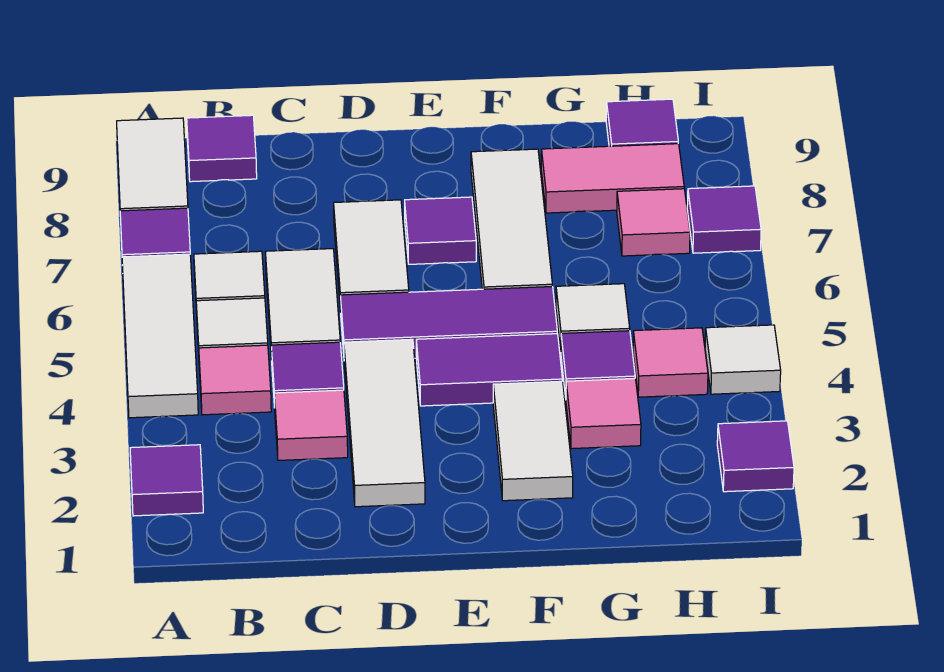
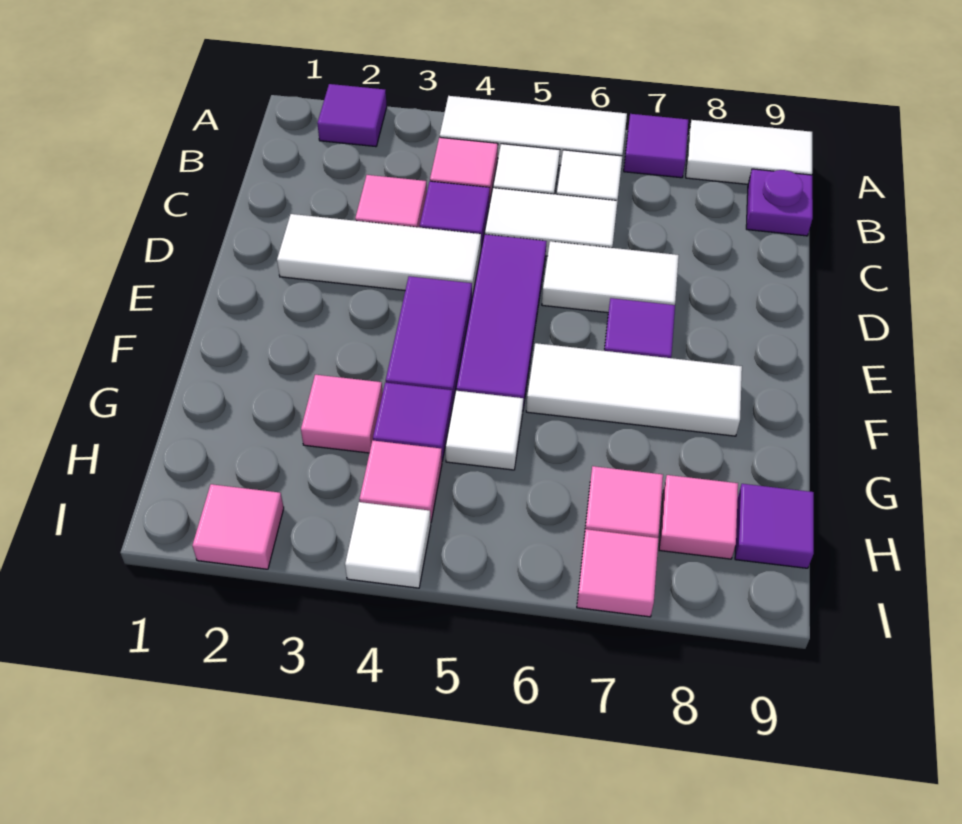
purple tile B9 level 1 -> purple plate B9 level 1
white tile F2:F3 level 1 -> none
pink tile G8:H8 level 1 -> pink tile H8 level 1
purple tile I2 level 1 -> pink tile I2 level 1
purple tile I7 level 1 -> pink tile I7 level 1

